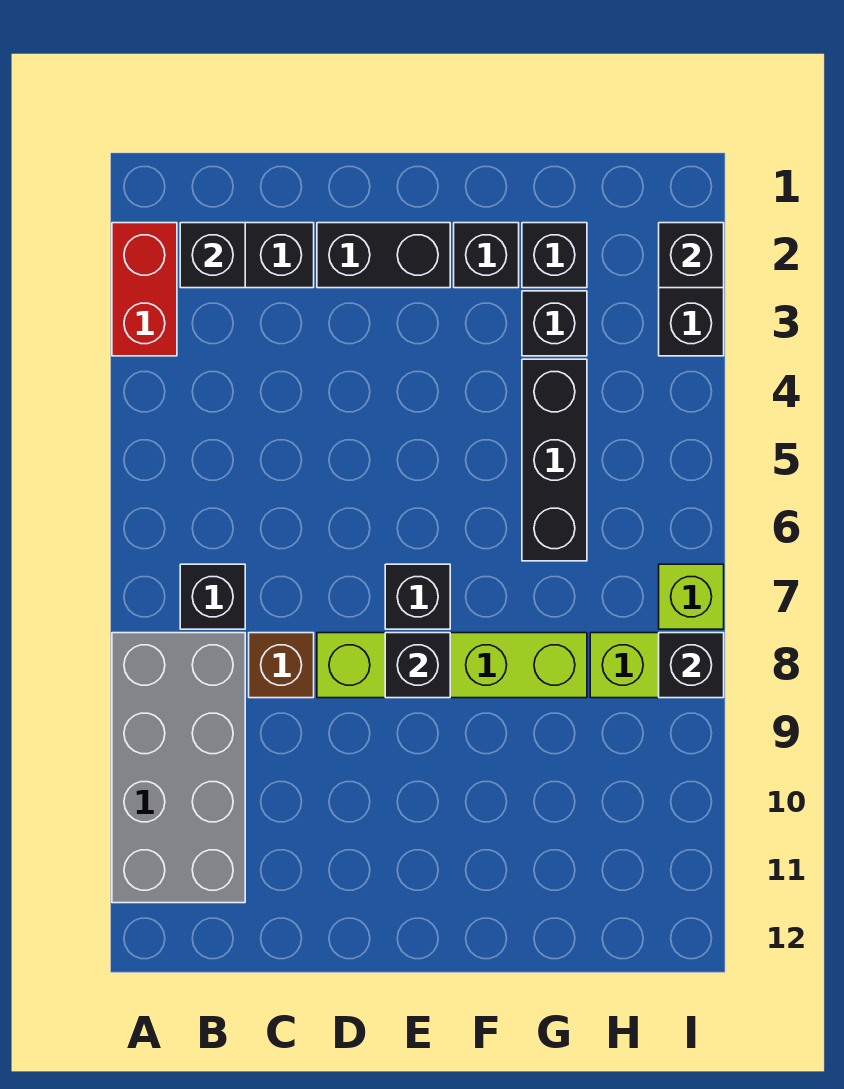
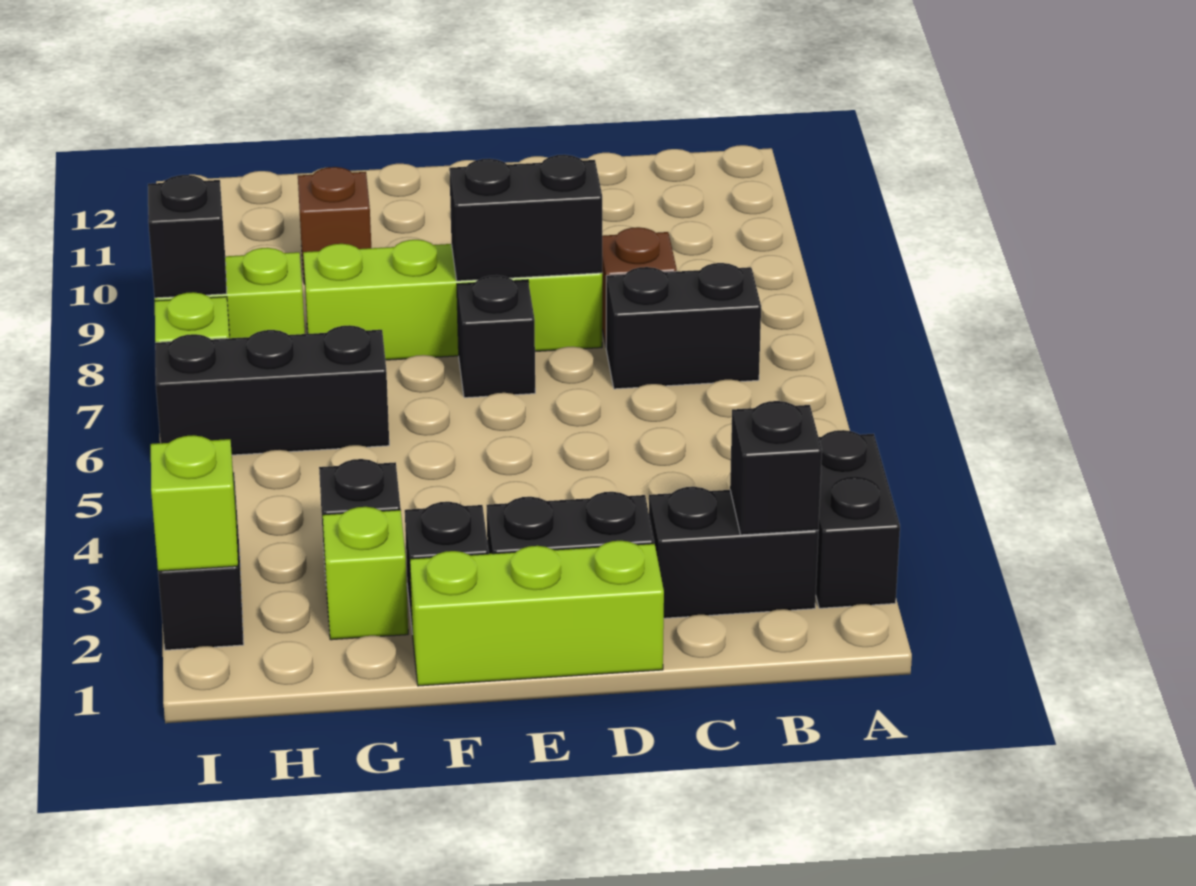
red brick A2:A3 level 1 -> black brick A2:A3 level 1
grey brick A8:B11 level 1 -> none
black brick B7 level 1 -> black brick B7:C7 level 1
none -> lime brick D1:F1 level 1
black brick E8 level 2 -> black brick D8:E8 level 2
black brick G2 level 1 -> lime brick G2 level 1
black brick G4:G6 level 1 -> black brick G6:I6 level 1
none -> brown brick G10 level 1
black brick I2 level 2 -> lime brick I2 level 2

